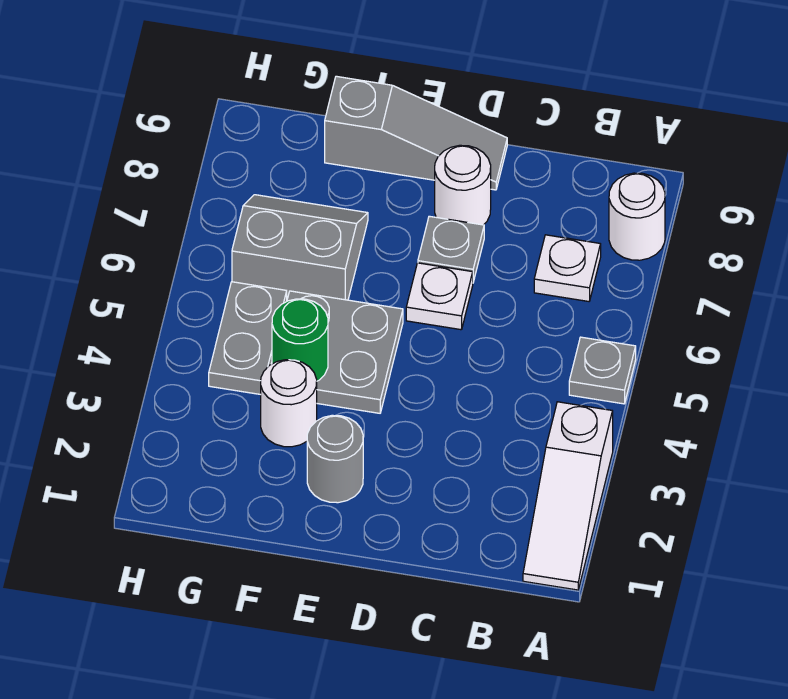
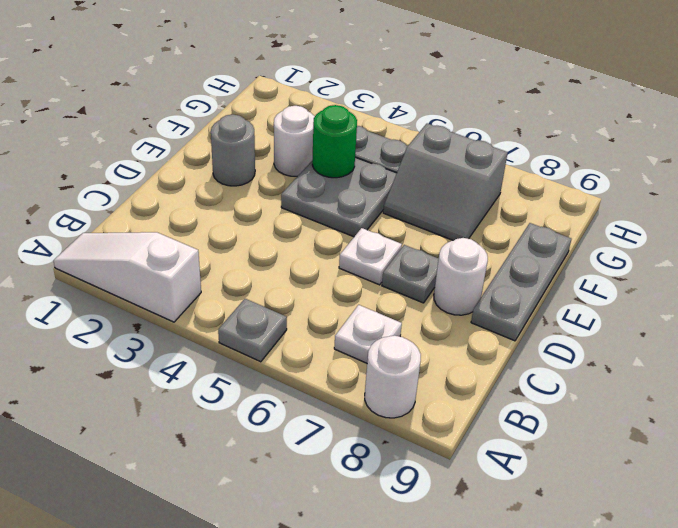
grey slope D9:F9 level 1 top F -> grey plate D9:F9 level 1
grey slope F6:G7 level 1 top 6 -> grey slope F6:G7 level 1 top G

